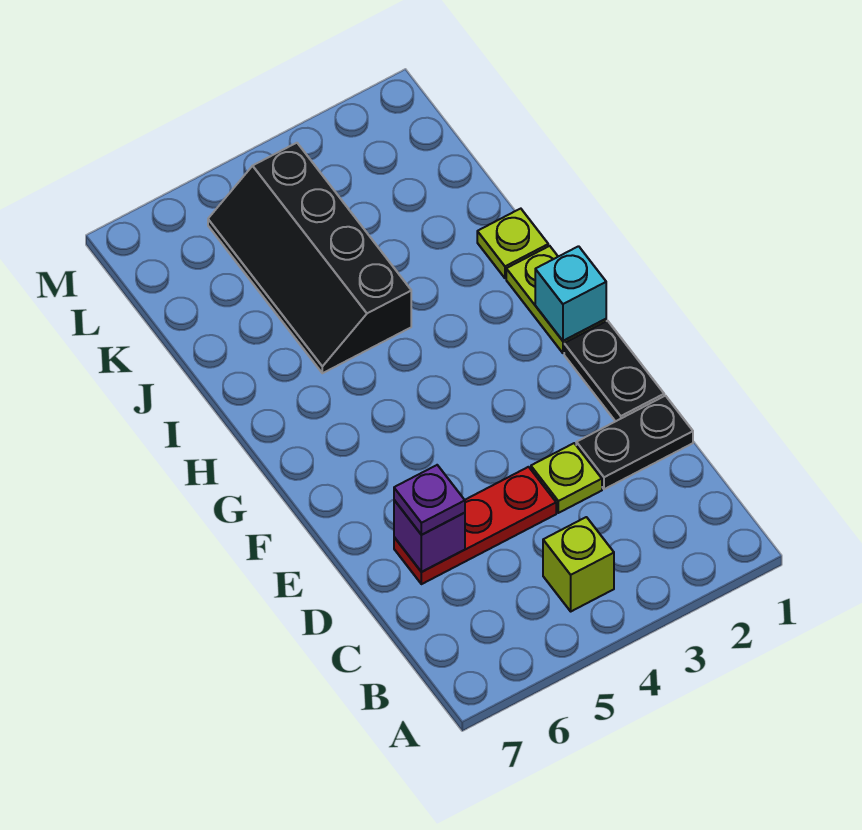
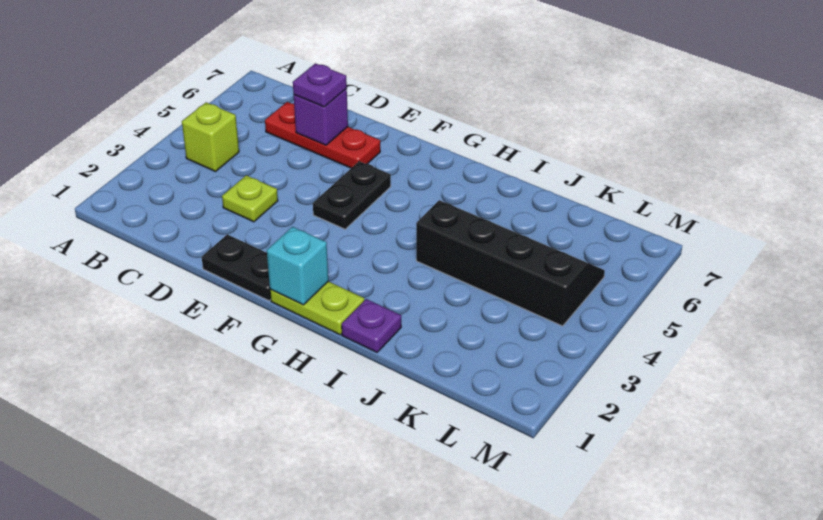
black plate D1:D2 level 1 -> black plate F4:F5 level 1
red plate D4:D6 level 1 -> red plate C6:E6 level 1
lime plate I1 level 1 -> purple plate I1 level 1

